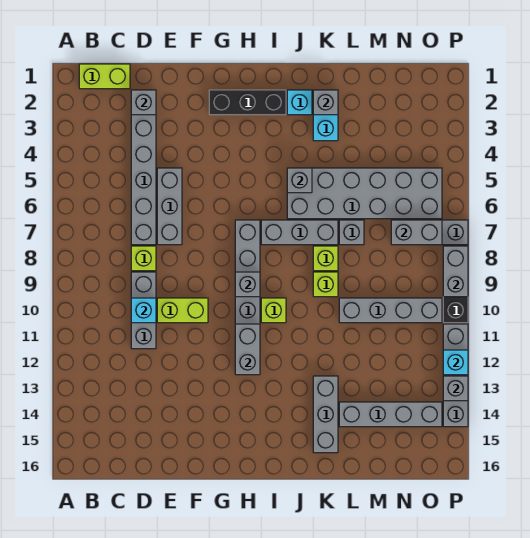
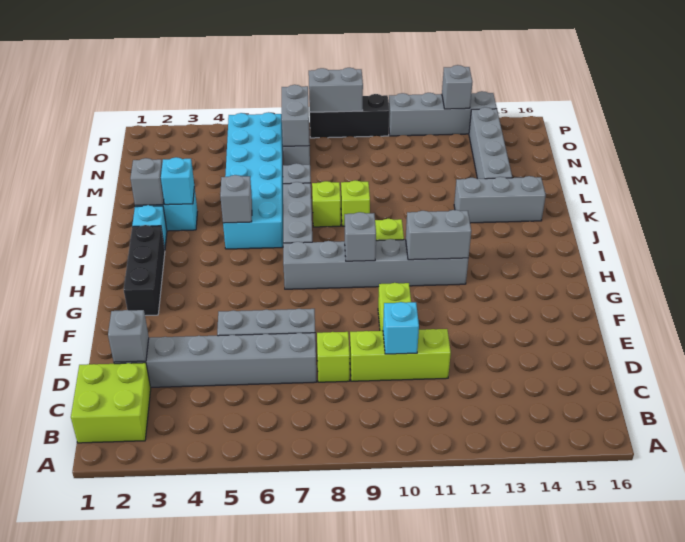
lime brick B1:C1 level 1 -> lime brick B1:C2 level 1
grey brick D9:D11 level 1 -> lime brick D9:D11 level 1
grey brick J5:O6 level 1 -> cyan brick J5:O6 level 1
grey brick L10:O10 level 1 -> none
cyan brick P12 level 2 -> cyan brick K3 level 2

